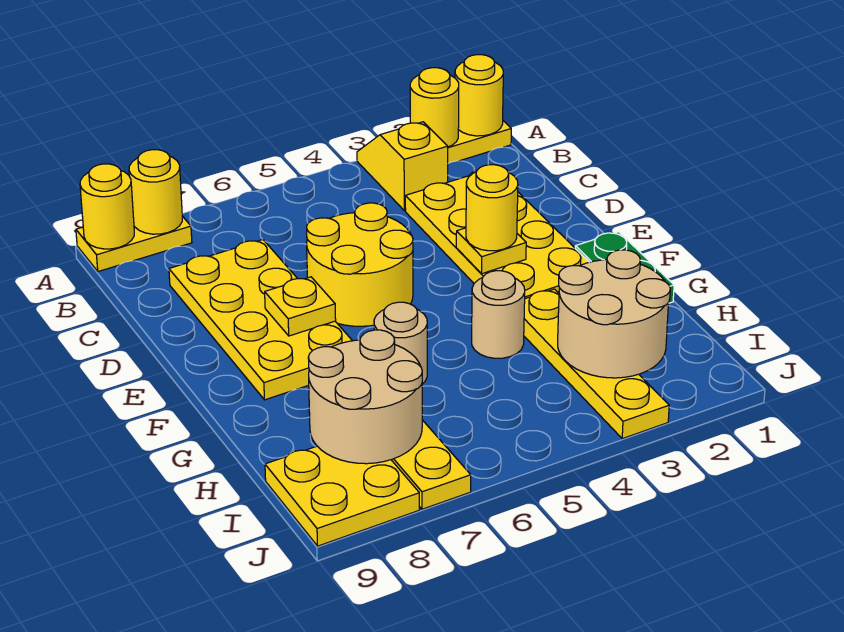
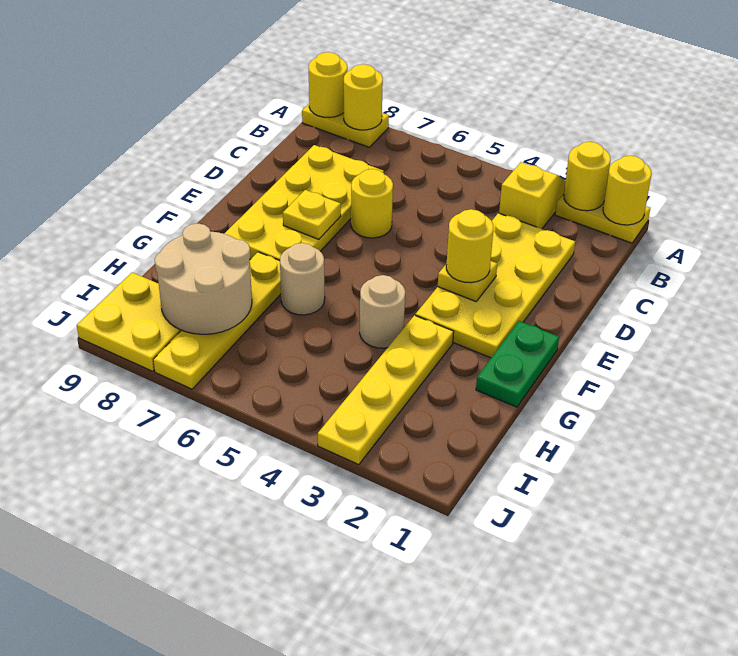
yellow round brick D5:E6 level 1 -> yellow round brick D6 level 1
tan round brick H2:I3 level 2 -> none

